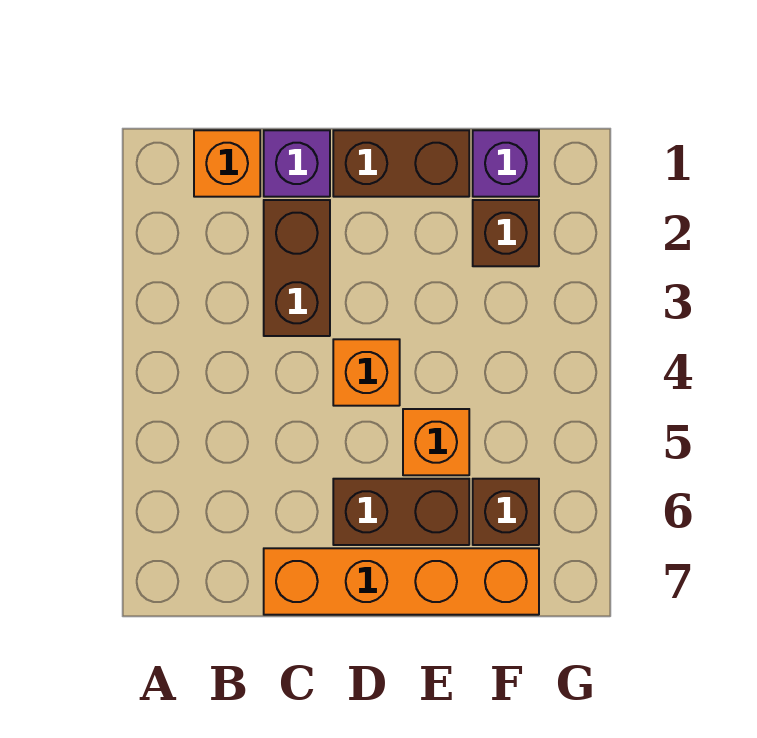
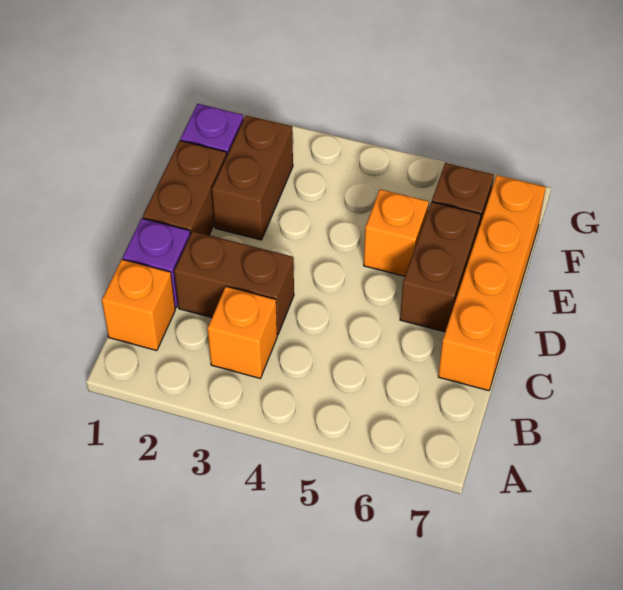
orange brick D4 level 1 -> orange brick B3 level 1
brown brick F2 level 1 -> brown brick E2:F2 level 1

